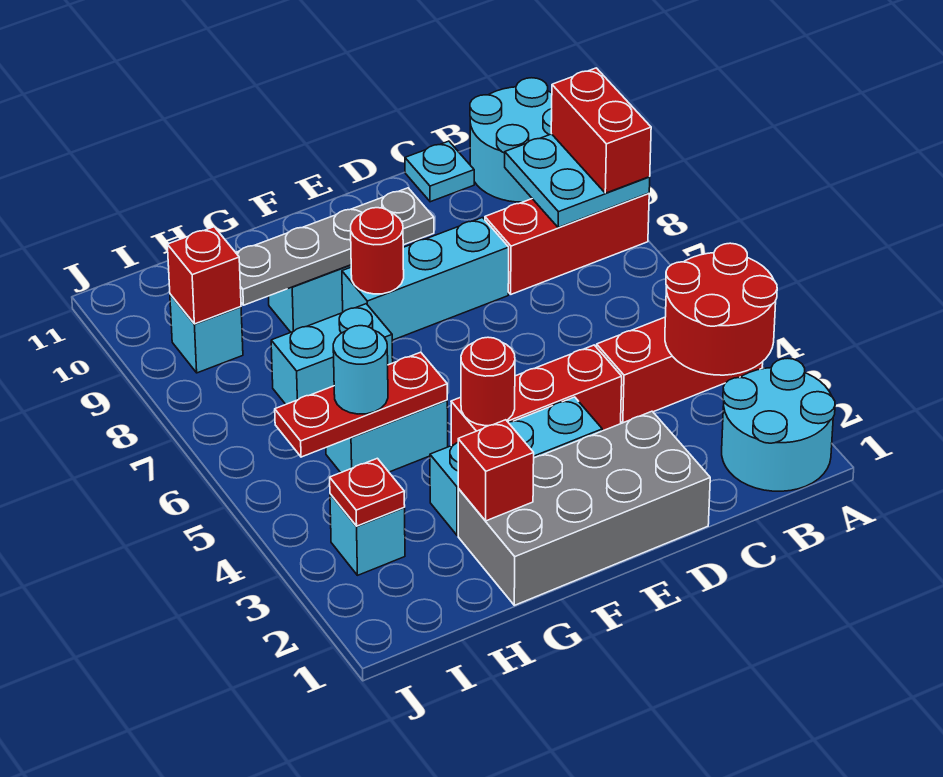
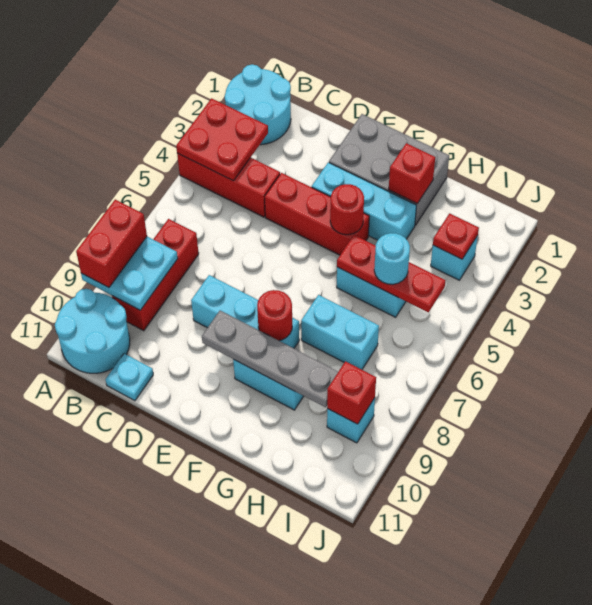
red round brick A3:B4 level 2 -> red plate A3:B4 level 2
red brick A8:C8 level 1 -> red brick B7:B9 level 1
grey brick D1:G2 level 1 -> grey brick E1:G2 level 1

